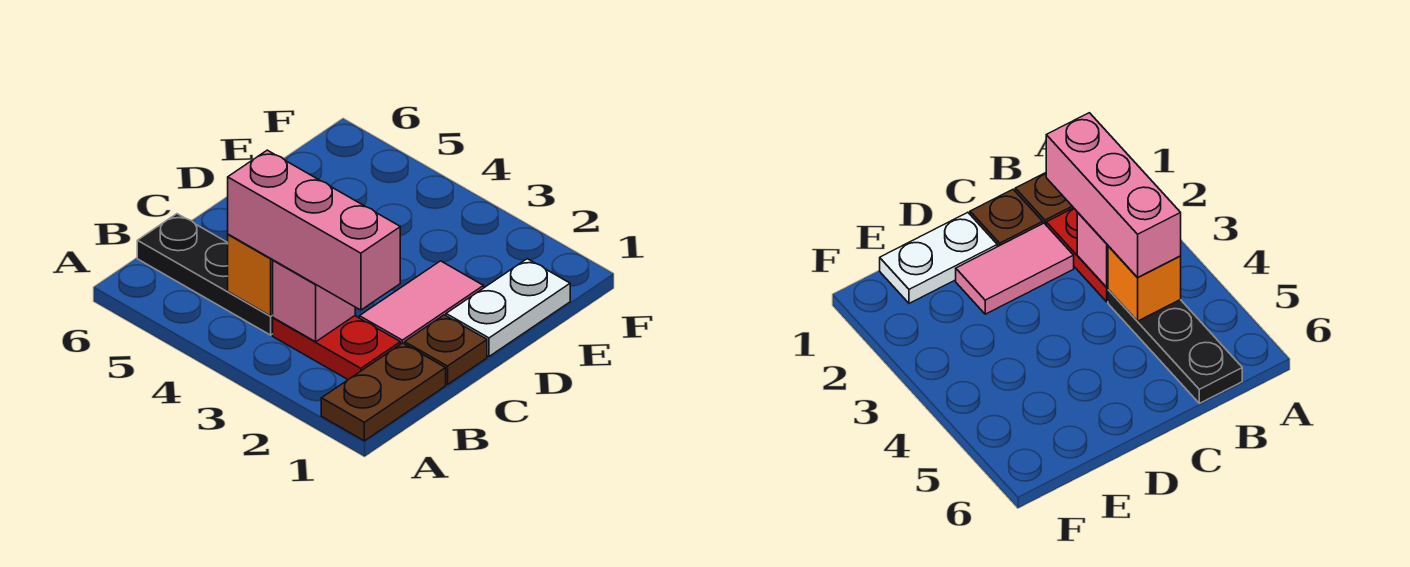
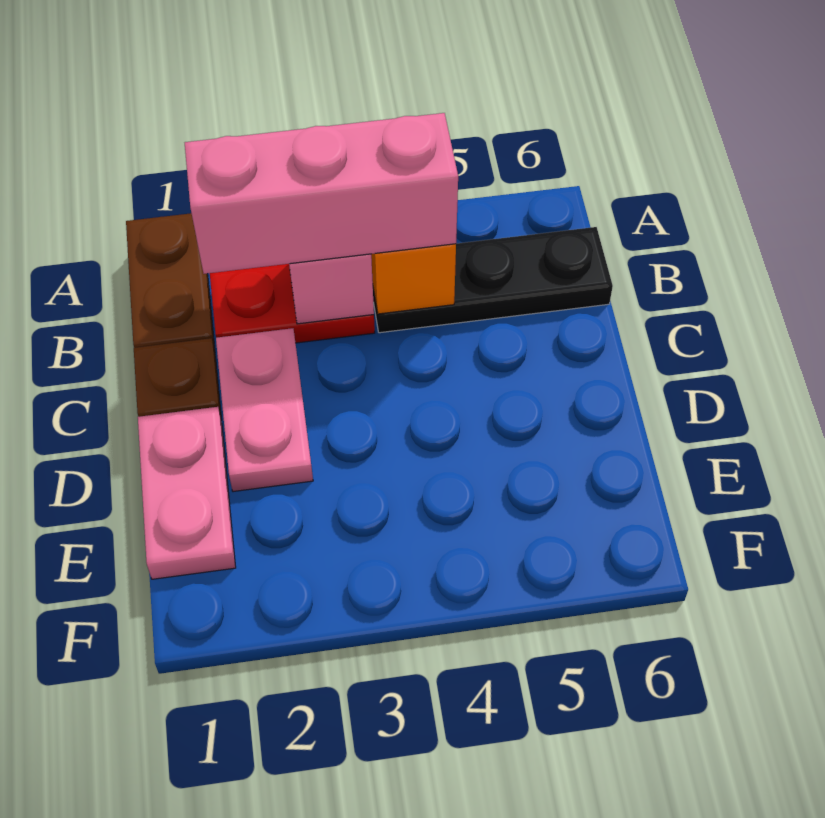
pink tile C2:D2 level 1 -> pink plate C2:D2 level 1
white plate D1:E1 level 1 -> pink plate D1:E1 level 1

